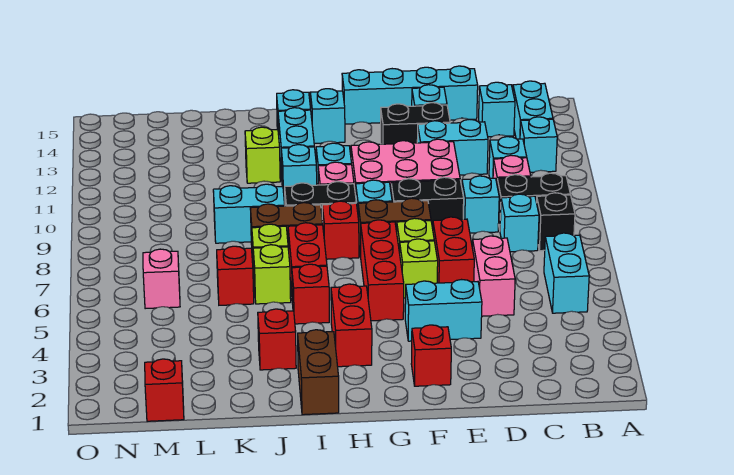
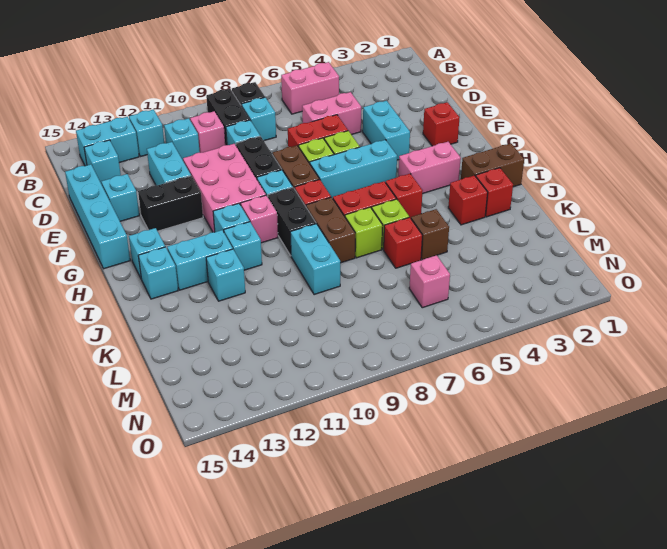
cyan brick B5:B6 level 1 -> pink brick B5:B6 level 1
black brick E13:F13 level 1 -> black brick F12:F13 level 1
red brick G5:G7 level 1 -> cyan brick G5:G7 level 1
red brick H3:H4 level 1 -> pink brick H3:H4 level 1
lime brick J12 level 1 -> cyan brick J12 level 1
none -> brown brick K5 level 1
red brick M1 level 1 -> red brick J2 level 1

